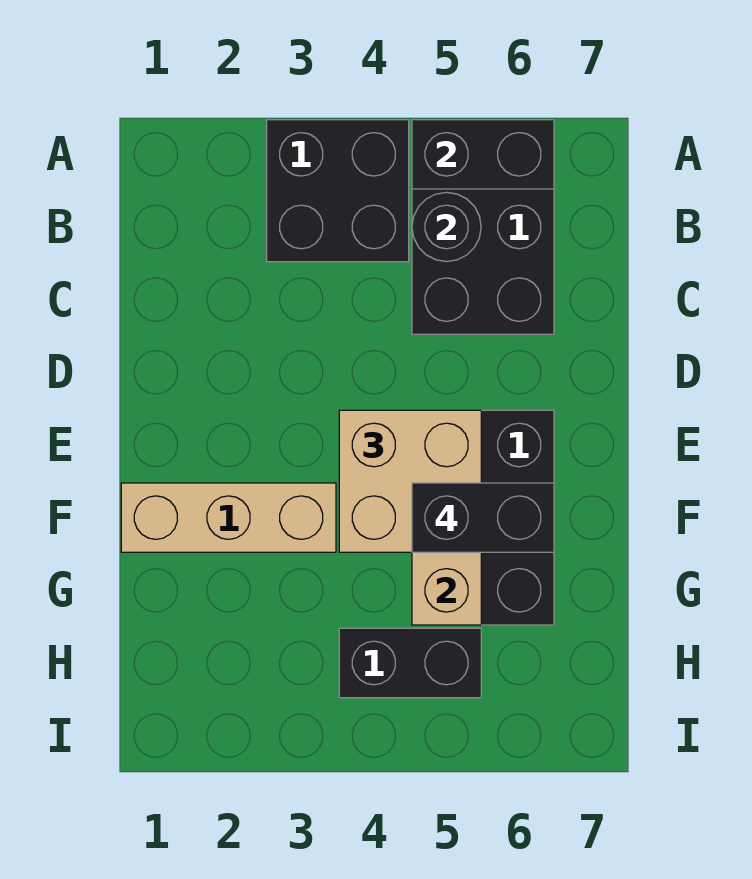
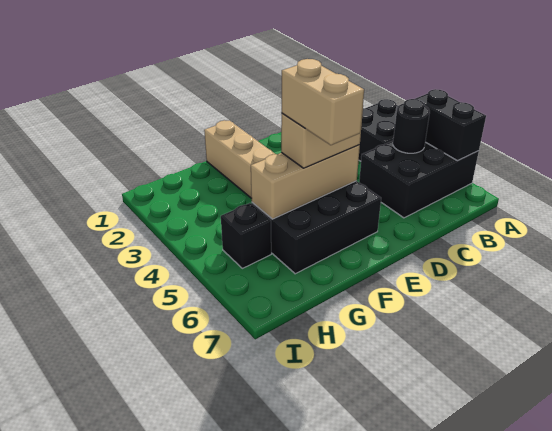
tan brick E4:F5 level 3 -> tan brick E5:F5 level 3
black brick F5:F6 level 4 -> tan brick F5:F6 level 4
black brick H4:H5 level 1 -> black brick H5 level 1

